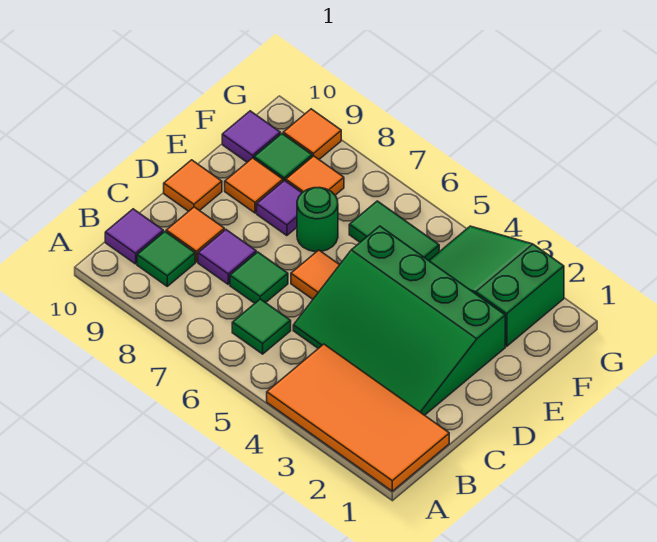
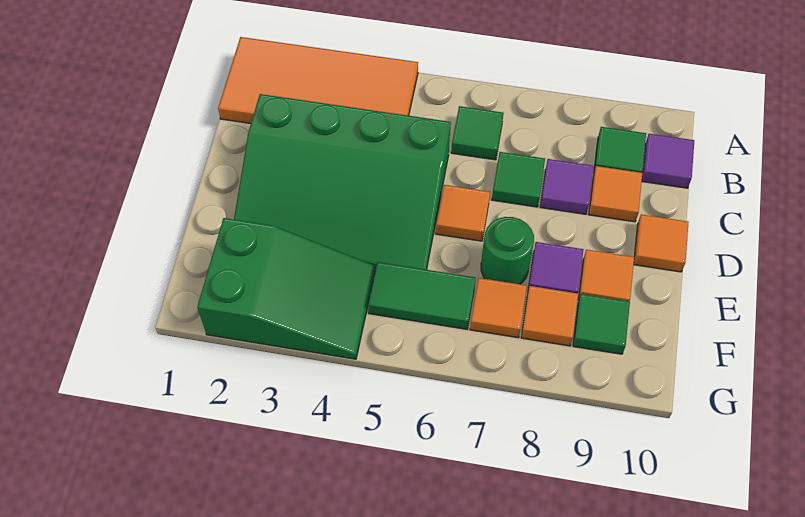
green slope C2:E5 level 1 top E -> green slope C2:E5 level 1 top C
purple tile F10 level 1 -> none
orange tile G9 level 1 -> orange tile F7 level 1

